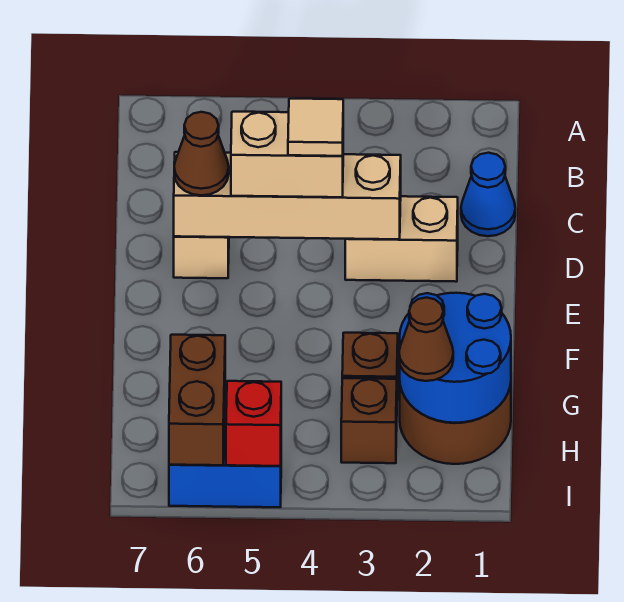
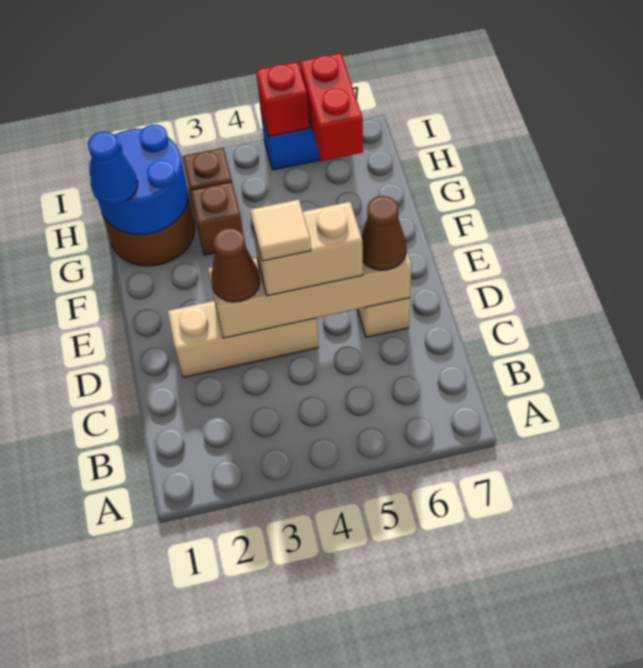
blue cone C1 level 1 -> blue cone G1 level 3
tan brick D2:D3 level 1 -> tan brick D2:D4 level 1
brown cone H2 level 3 -> brown cone D3 level 3
brown brick H6:I6 level 2 -> red brick H6:I6 level 2

